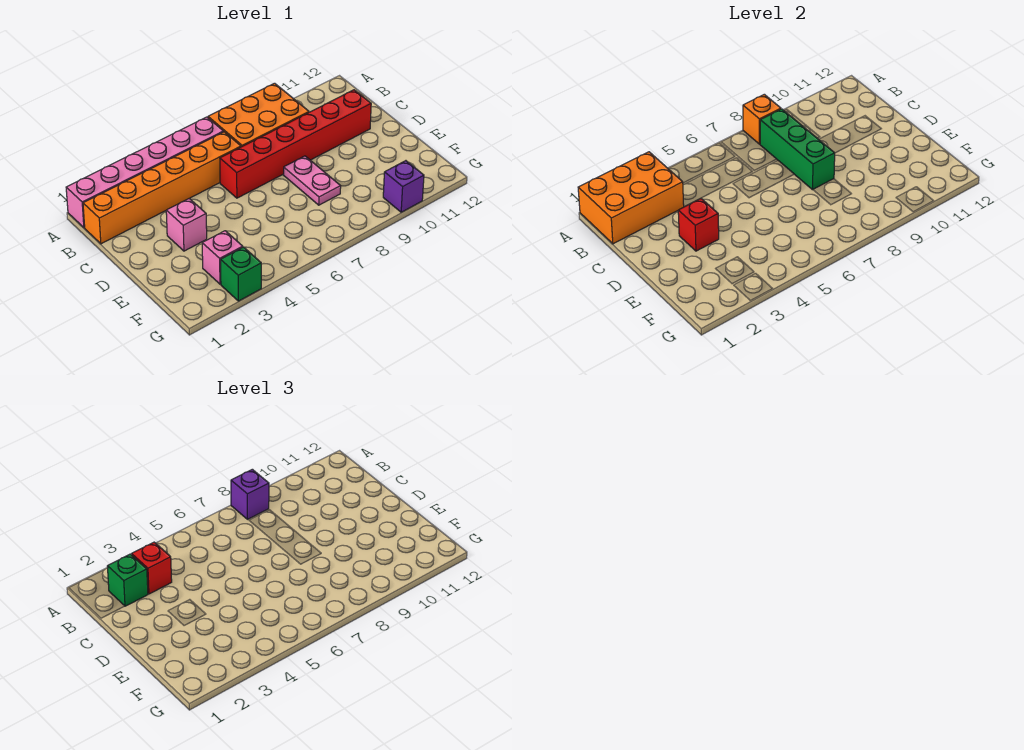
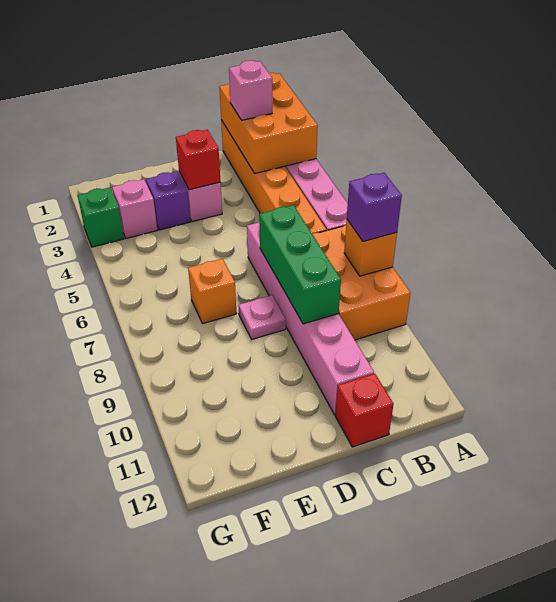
green brick B2 level 3 -> pink brick B2 level 3
red brick B3 level 3 -> red brick C12 level 1
green brick B8:D8 level 2 -> green brick C7:C9 level 2
red brick C6:C11 level 1 -> pink brick C6:C11 level 1
pink plate D8:E8 level 1 -> pink plate D8 level 1
none -> orange brick E7 level 1
purple brick G10 level 1 -> purple brick E3 level 1

